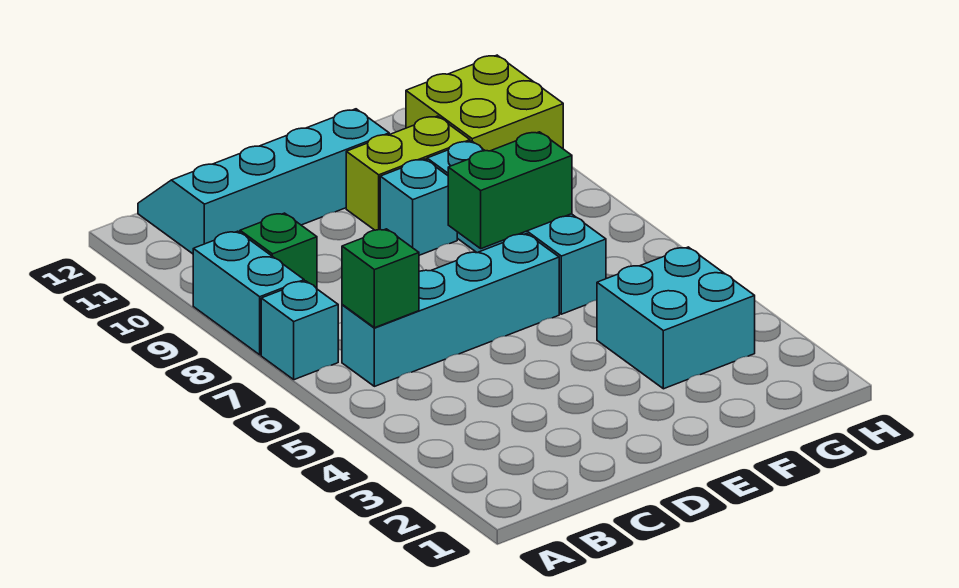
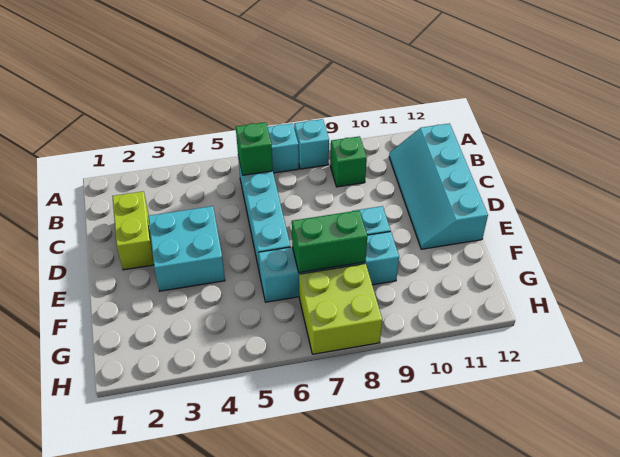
cyan brick A8:A9 level 1 -> cyan brick A8 level 1
cyan slope B11:E12 level 1 top 11 -> cyan slope B11:E12 level 1 top 12
green brick E7:F7 level 2 -> green brick F7:F8 level 2
lime brick E10:F10 level 1 -> lime brick C2:D2 level 1
cyan brick F3:G4 level 1 -> cyan brick D3:E4 level 1
lime brick G10:H11 level 1 -> lime brick G7:H8 level 1

